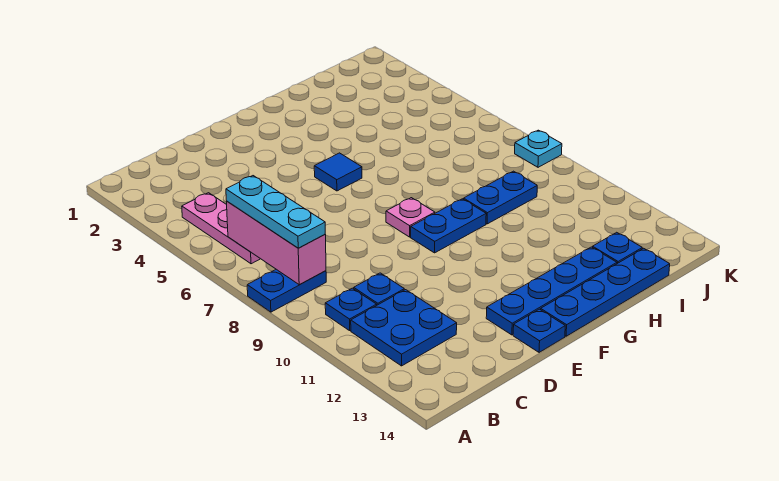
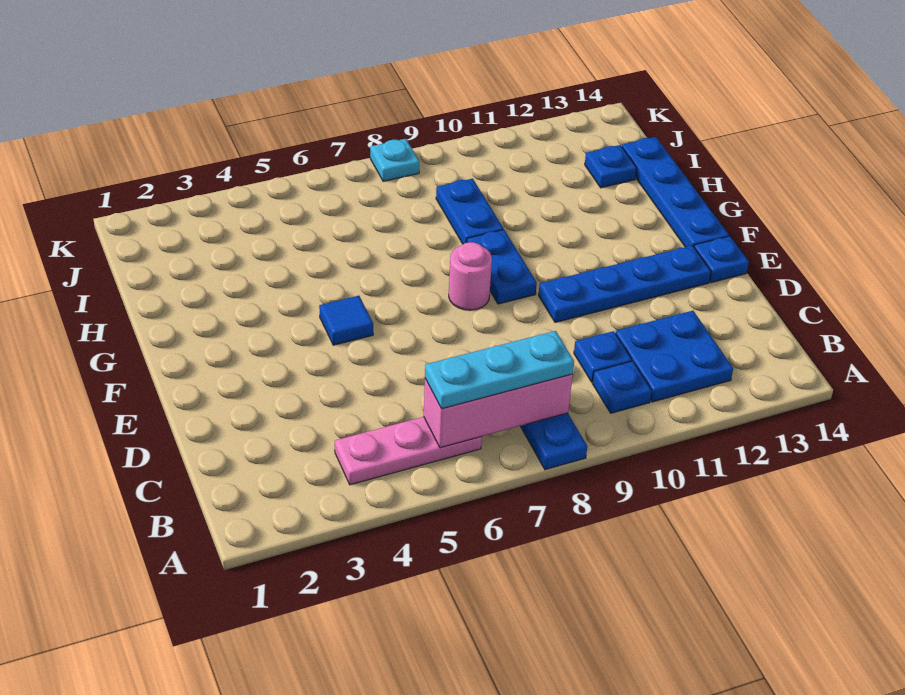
blue plate E13:H13 level 1 -> blue plate E10:E13 level 1
pink plate F8 level 1 -> pink round brick F8 level 1

